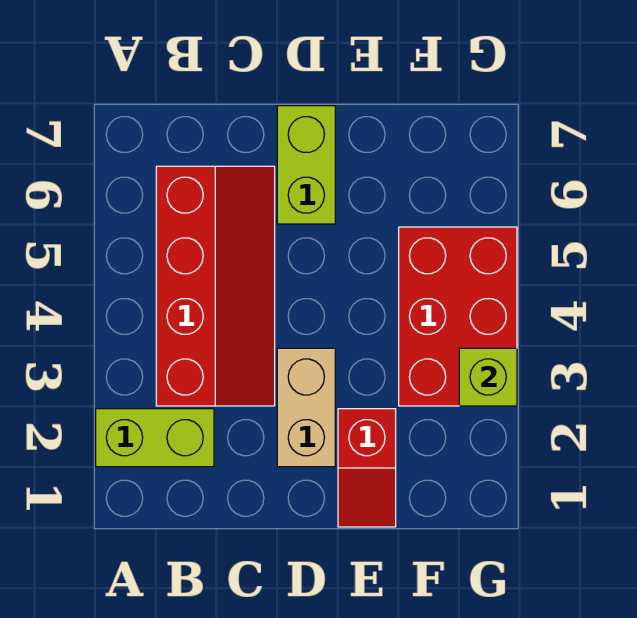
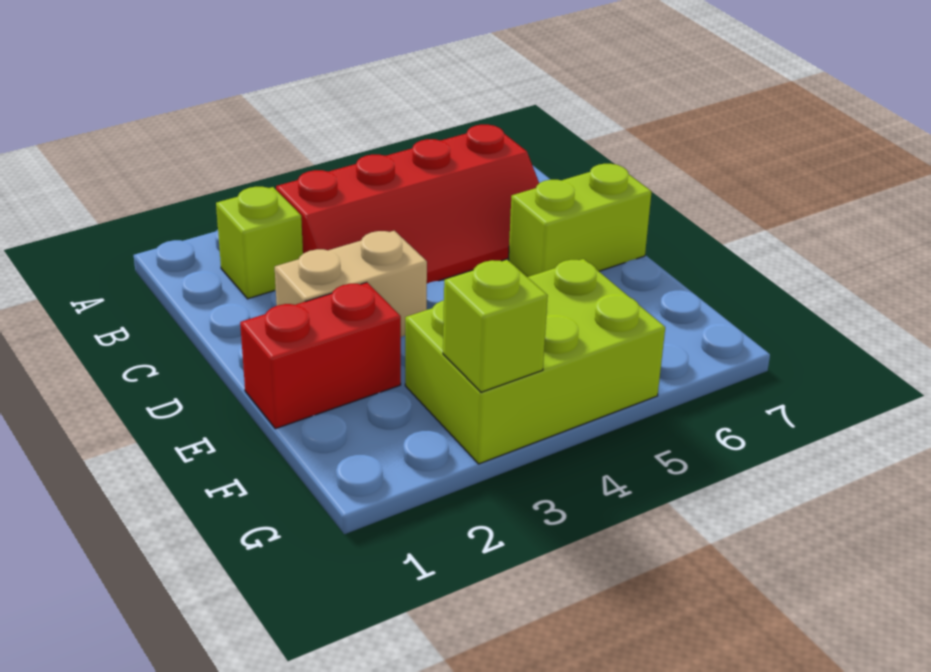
lime brick A2:B2 level 1 -> lime brick B2 level 1
red slope E1:E2 level 1 top 2 -> red brick E1:E2 level 1
red brick F3:G5 level 1 -> lime brick F3:G5 level 1

